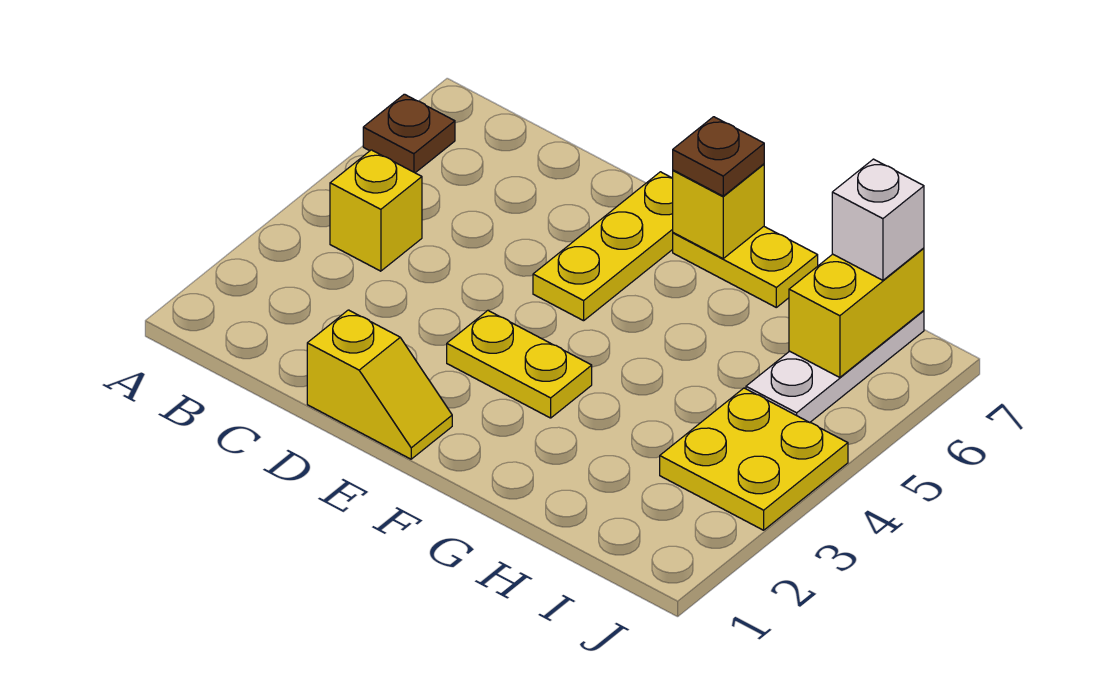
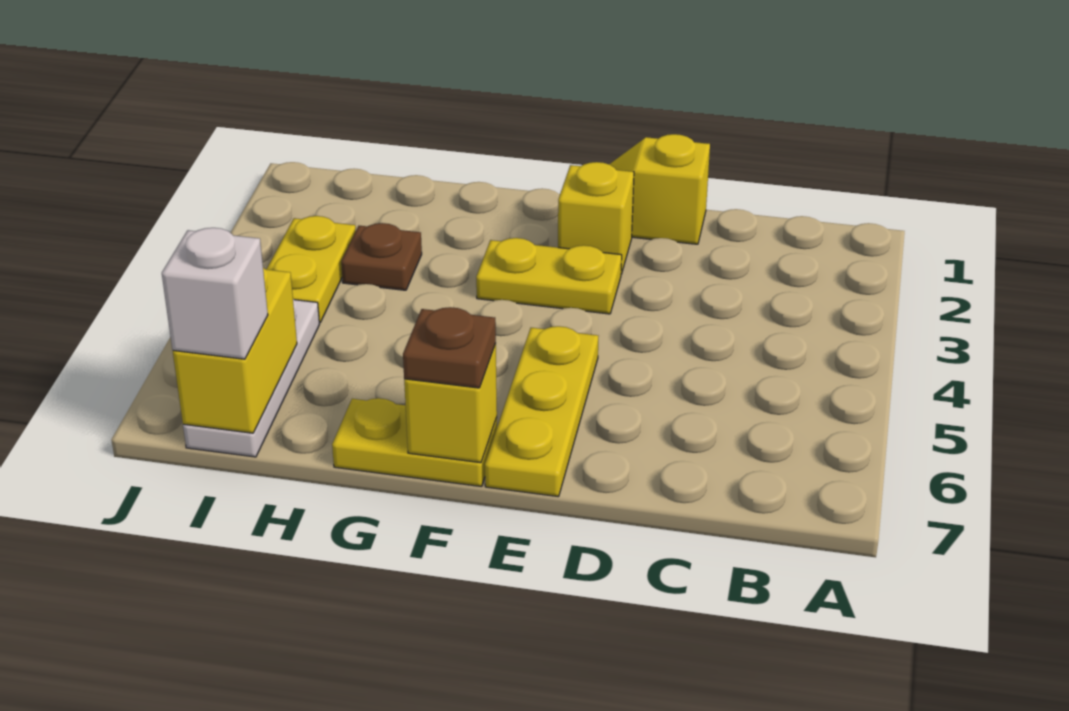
brown plate A6 level 1 -> brown plate H3 level 1
yellow brick B4 level 1 -> yellow brick E2 level 1
yellow plate I3:J4 level 1 -> yellow plate I3:I4 level 1

